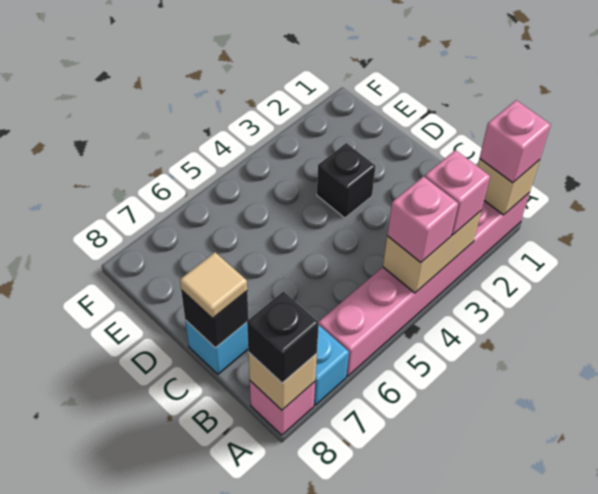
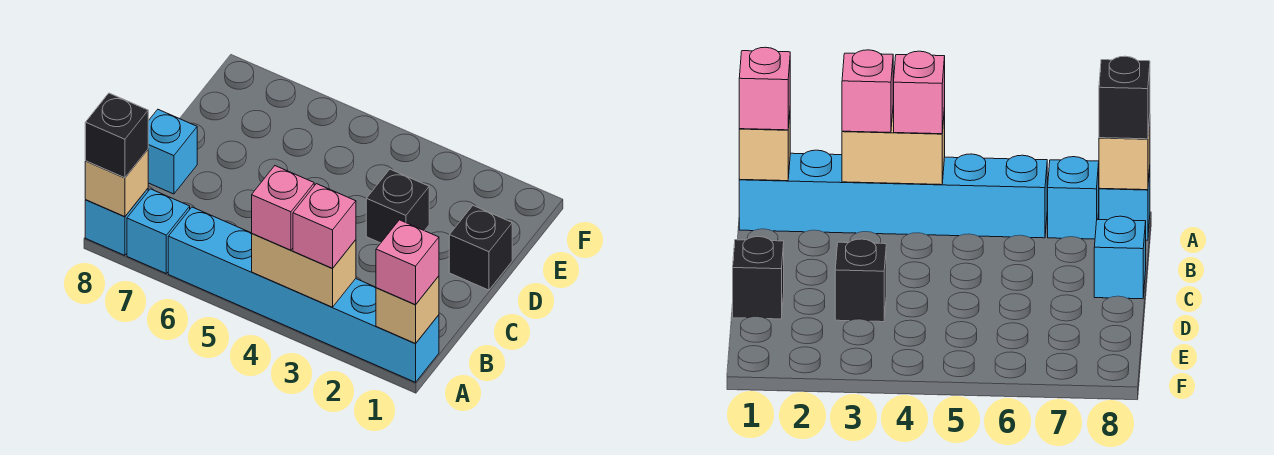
pink brick A1:A6 level 1 -> cyan brick A1:A6 level 1
pink brick A8 level 1 -> cyan brick A8 level 1
black brick C8 level 2 -> black brick D1 level 1
tan tile C8 level 3 -> none

